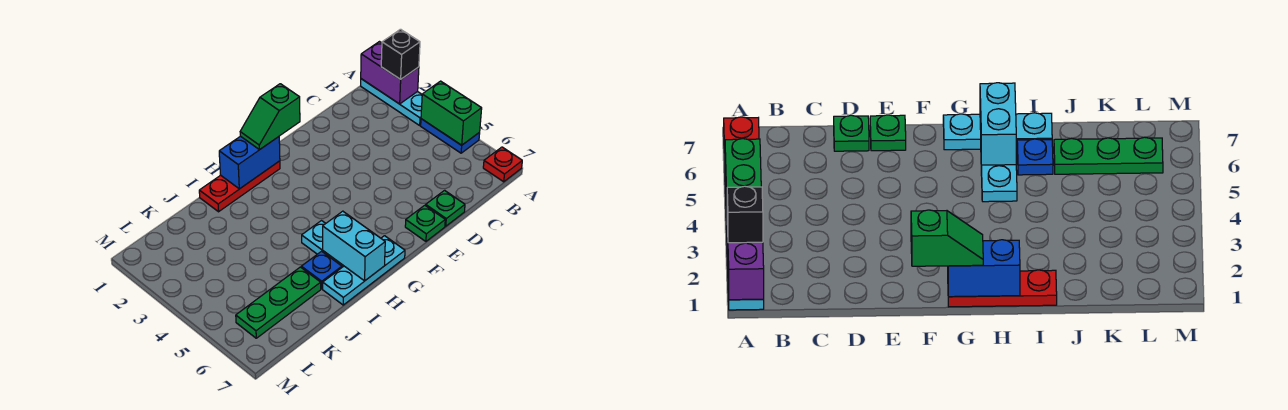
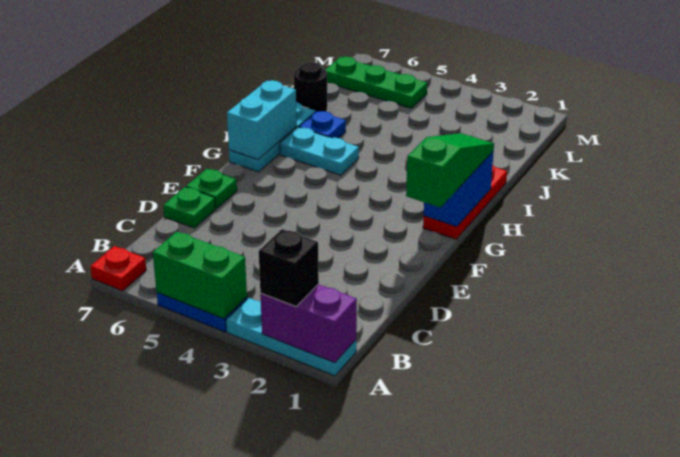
green slope F1:G1 level 3 top F -> green slope F1:H1 level 3 top F
cyan brick H6:H7 level 2 -> cyan brick G7:H7 level 2
green plate J6:L6 level 1 -> green plate L5:L7 level 1
none -> black round brick J7 level 1

